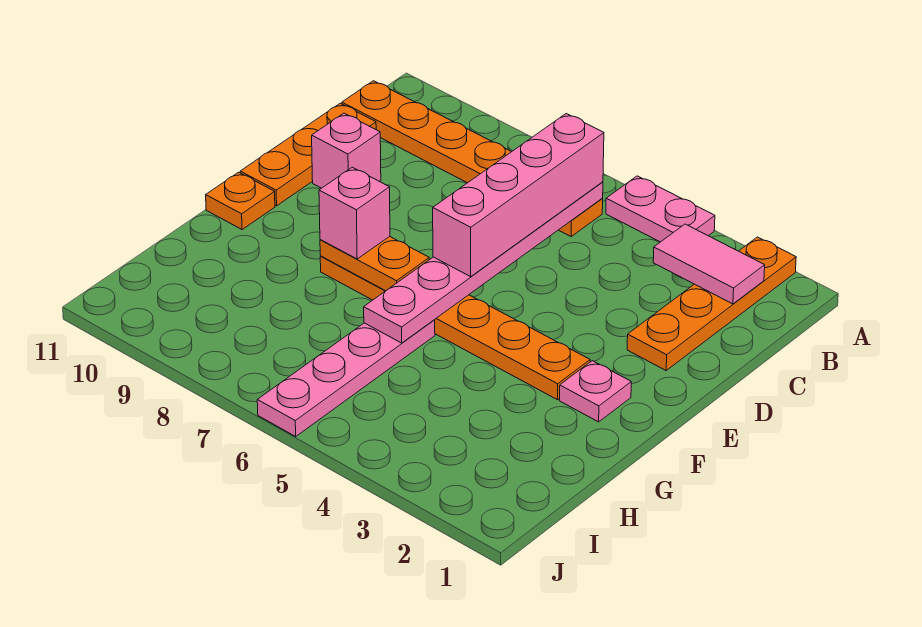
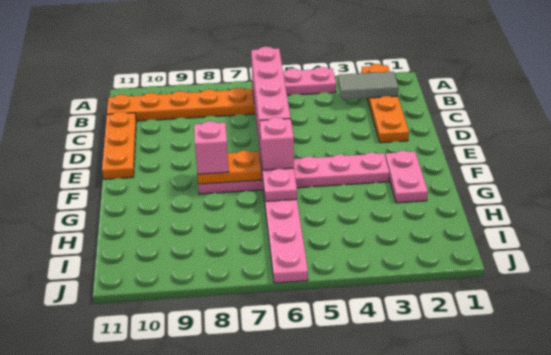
pink tile B2:B3 level 2 -> grey tile B2:B3 level 2
pink brick D10 level 1 -> pink brick F6 level 3
pink plate F2 level 1 -> pink plate F2:G2 level 1
orange plate F3:F8 level 1 -> pink plate F3:F8 level 1
orange plate F11 level 1 -> none

